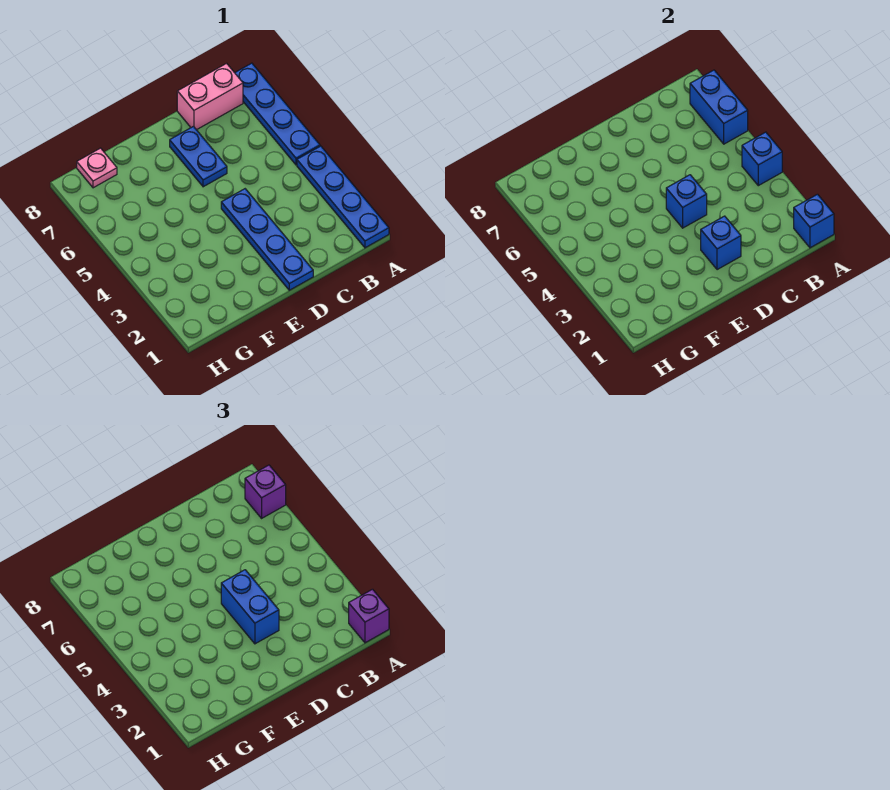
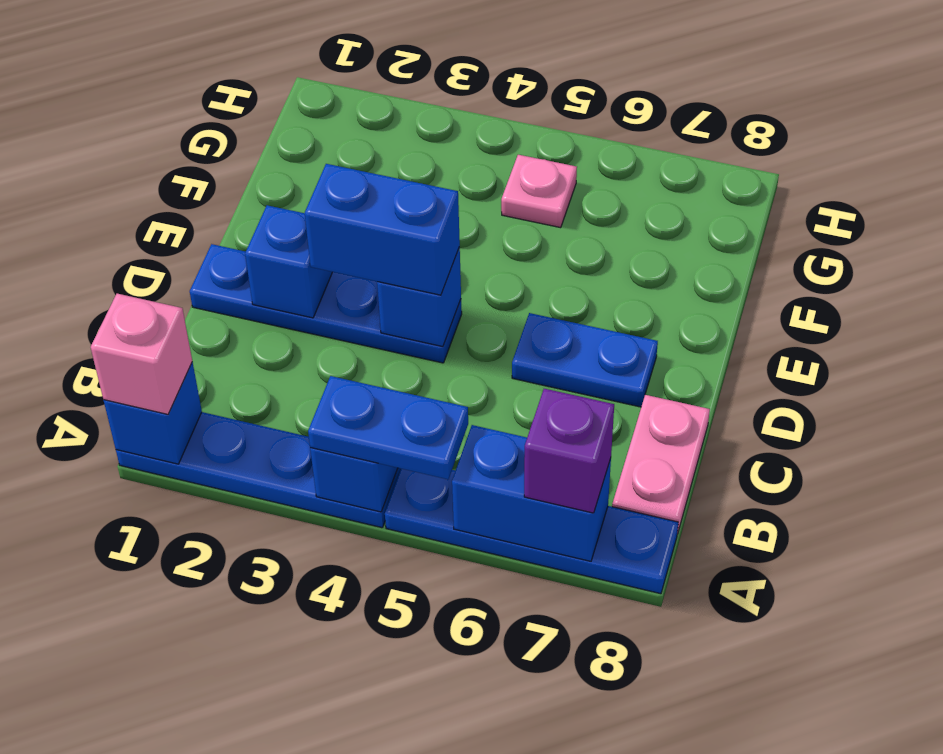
purple brick A1 level 3 -> pink brick A1 level 3
none -> blue plate A4:A5 level 3
pink brick B8:C8 level 1 -> pink plate B8:C8 level 1
pink plate G8 level 1 -> pink plate G5 level 1

